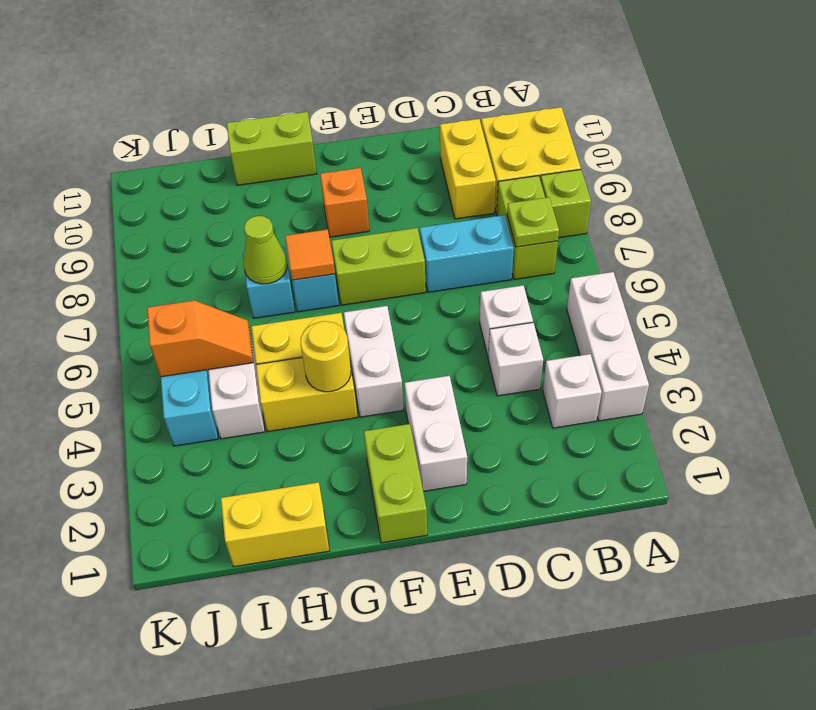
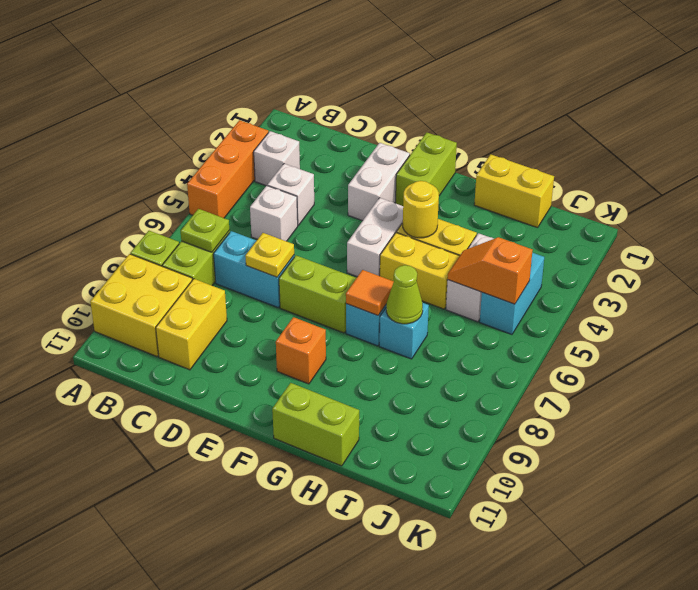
white brick A3:A5 level 1 -> orange brick A3:A5 level 1
none -> yellow plate D7 level 2

